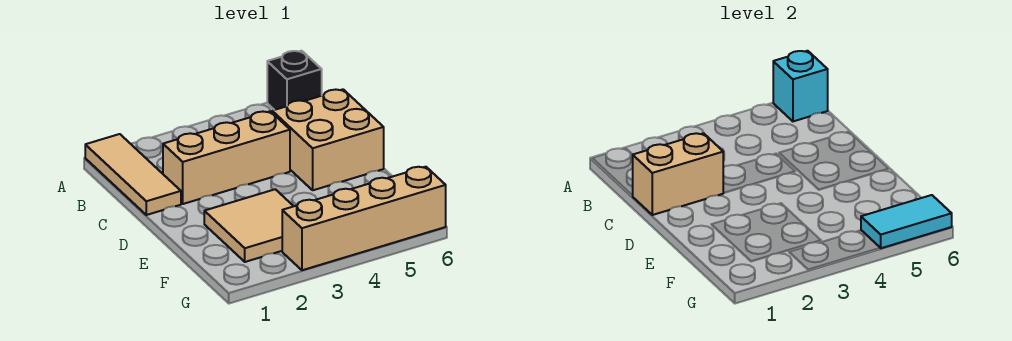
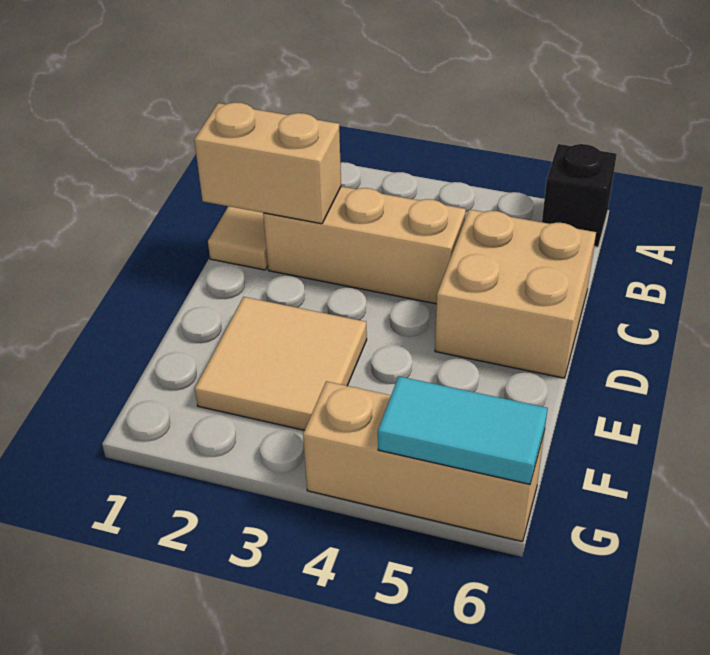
cyan brick A6 level 2 -> none
tan brick G3:G6 level 1 -> tan brick G4:G6 level 1

